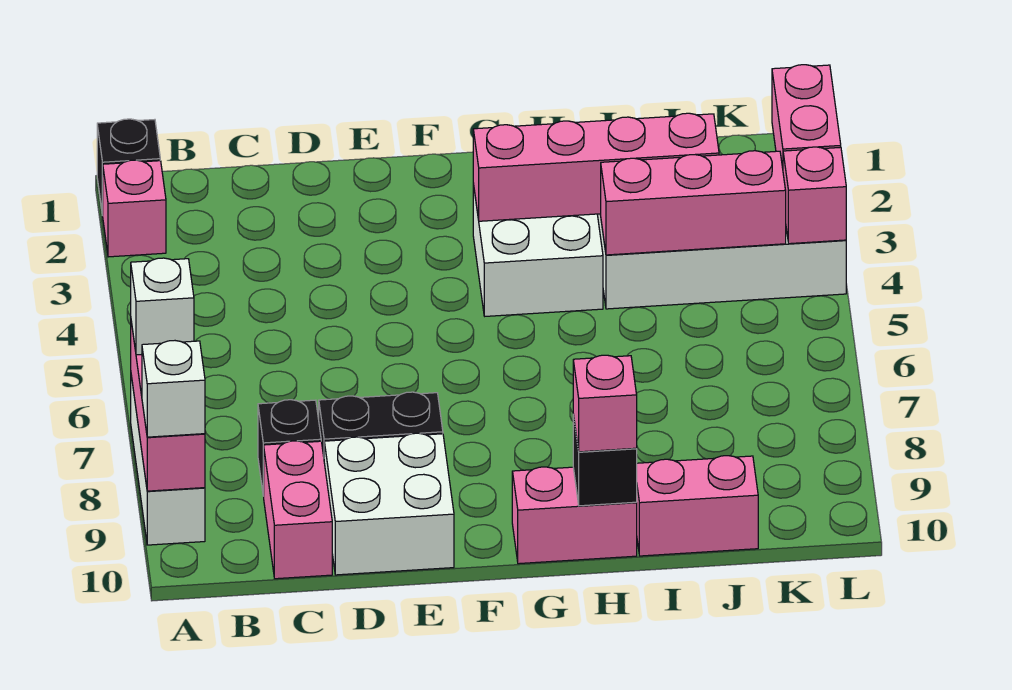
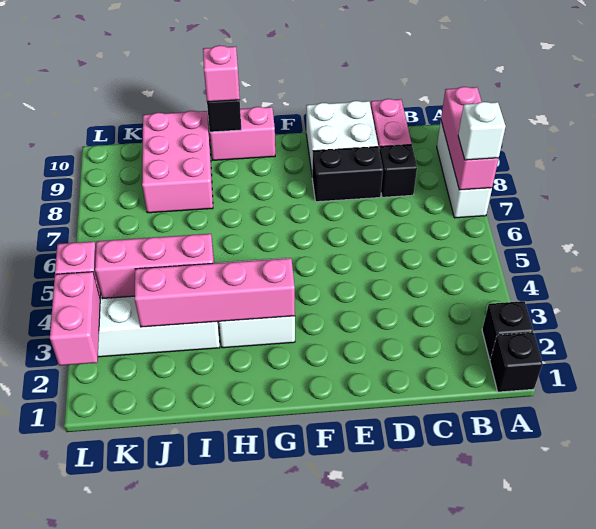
pink brick A2 level 1 -> black brick A2 level 1
white brick A9 level 3 -> none
pink brick I10:J10 level 1 -> pink brick I8:J10 level 1

